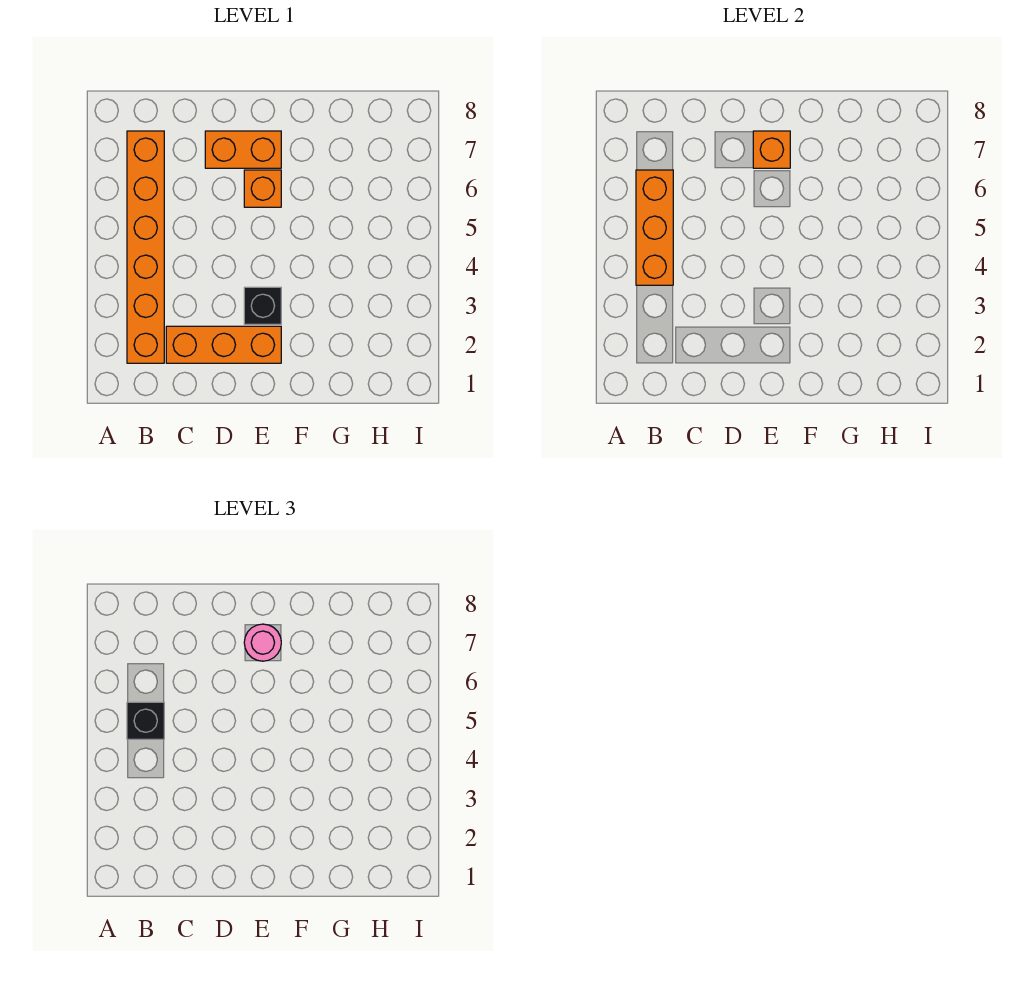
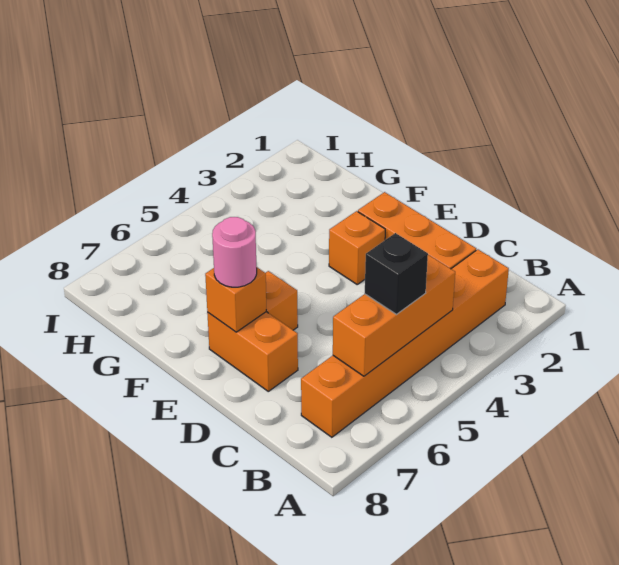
black brick E3 level 1 -> orange brick E3 level 1

